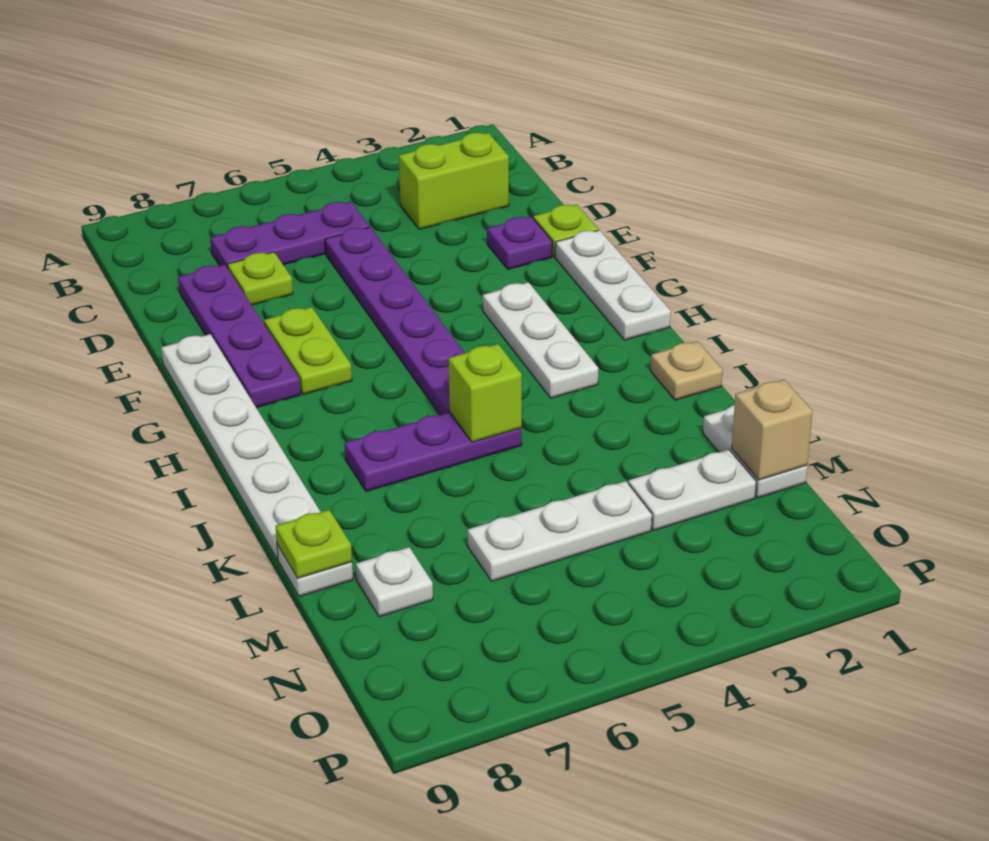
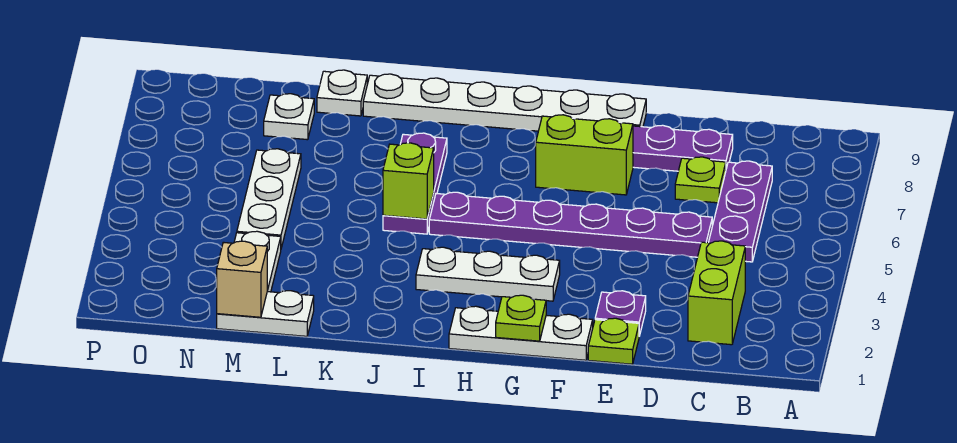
lime plate F7:G7 level 1 -> lime brick F7:G7 level 1
tan plate J1 level 1 -> none
lime plate L9 level 2 -> lime plate G1 level 2

